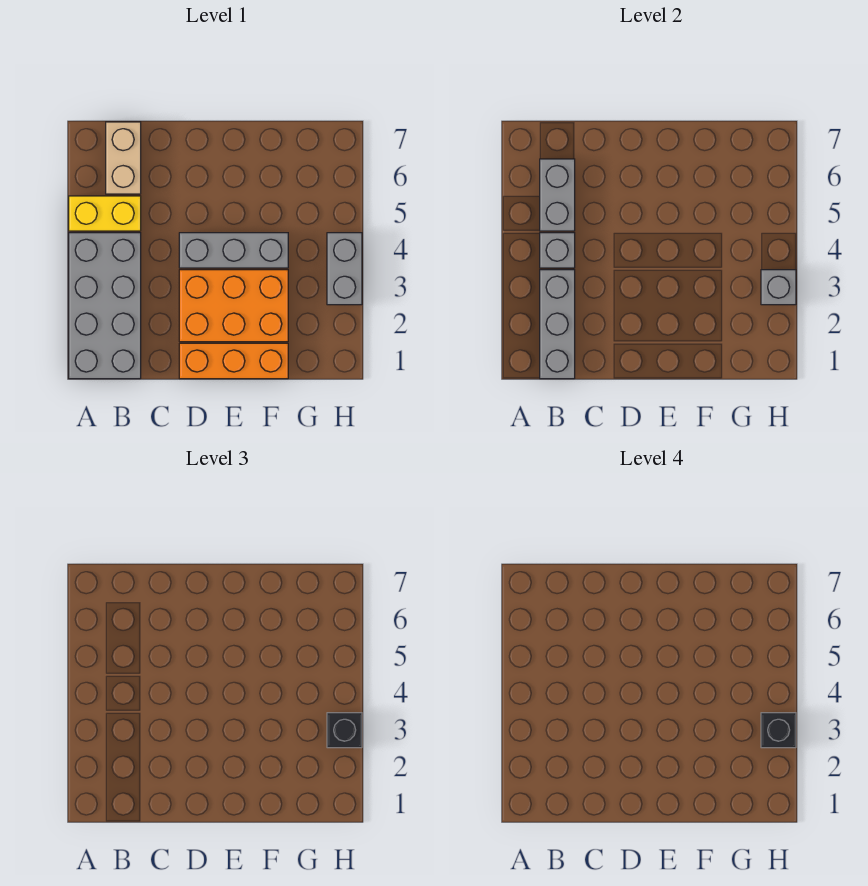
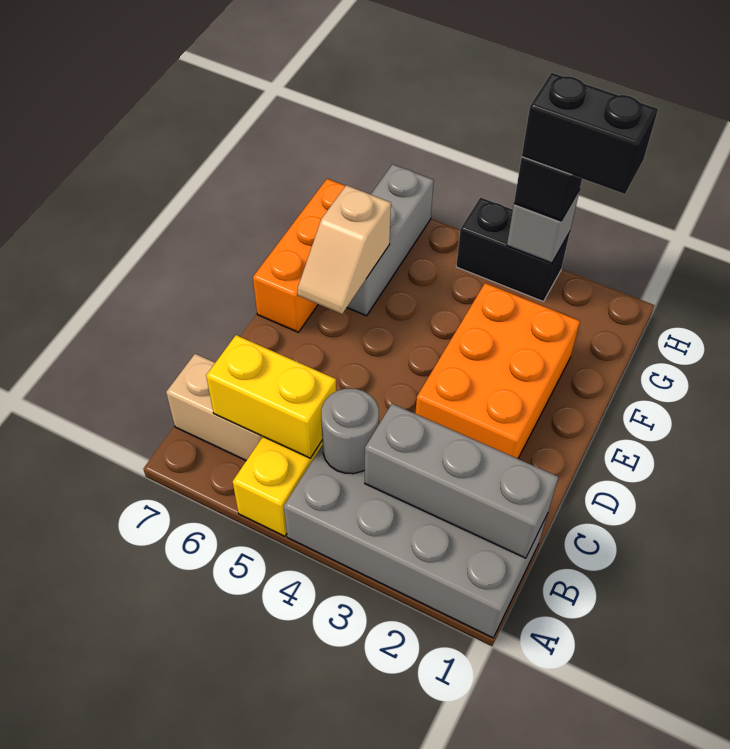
grey brick B4 level 2 -> grey round brick B4 level 2
grey brick B5:B6 level 2 -> yellow brick B5:B6 level 2
orange brick D1:F1 level 1 -> orange brick E7:G7 level 1
grey brick D4:F4 level 1 -> grey brick F6:H6 level 1
none -> tan slope E6:F6 level 2 top F
grey brick H3:H4 level 1 -> black brick H3:H4 level 1
black brick H3 level 4 -> black brick H2:H3 level 4

